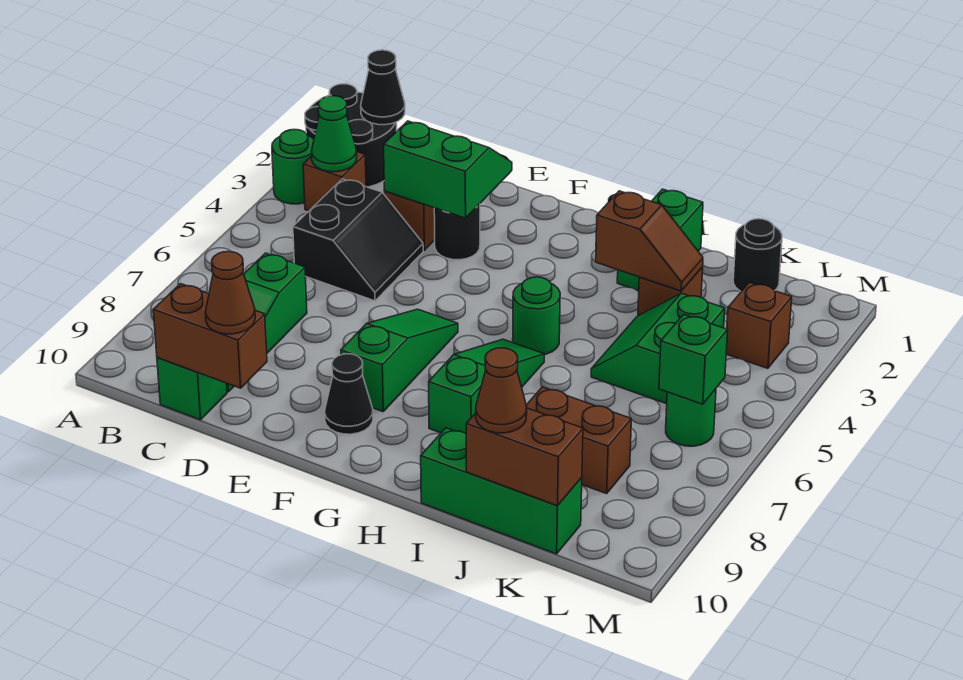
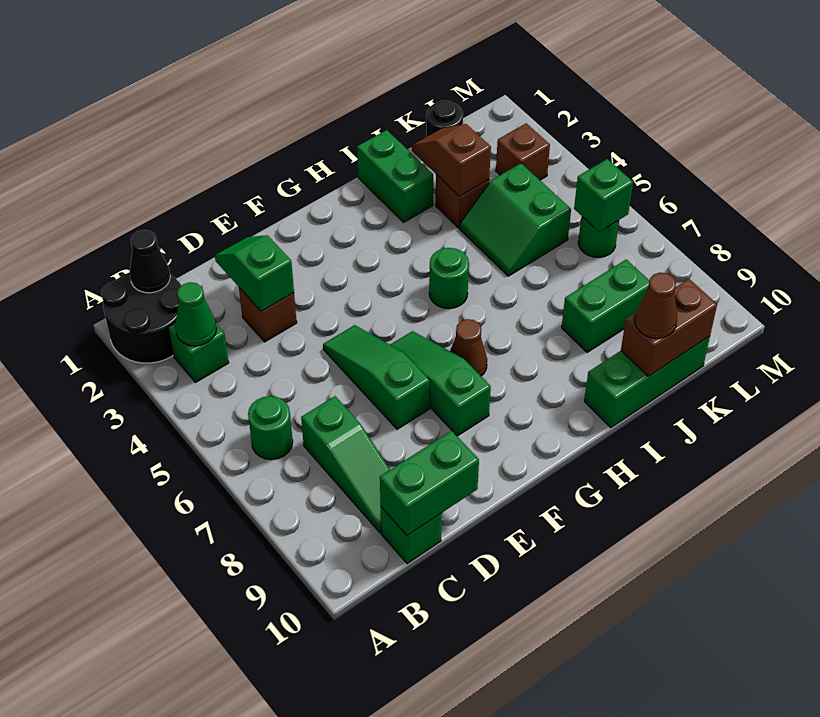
green round brick A3 level 1 -> green round brick B6 level 1
brown brick B3 level 1 -> green brick B3 level 1
black slope C4:D5 level 1 top C -> none
brown brick C10:D10 level 2 -> green brick C10:D10 level 2
green slope D2:E3 level 2 top 3 -> green slope D2:D3 level 2 top 3
brown cone D10 level 3 -> brown cone G7 level 1
black round brick E3 level 1 -> none
black cone F9 level 1 -> none
green slope H6:H8 level 1 top 8 -> green slope E5:E7 level 1 top 7
brown slope I3:J3 level 2 top I -> brown slope J2:J3 level 2 top 3
brown brick J8:K8 level 1 -> green brick J8:K8 level 1

